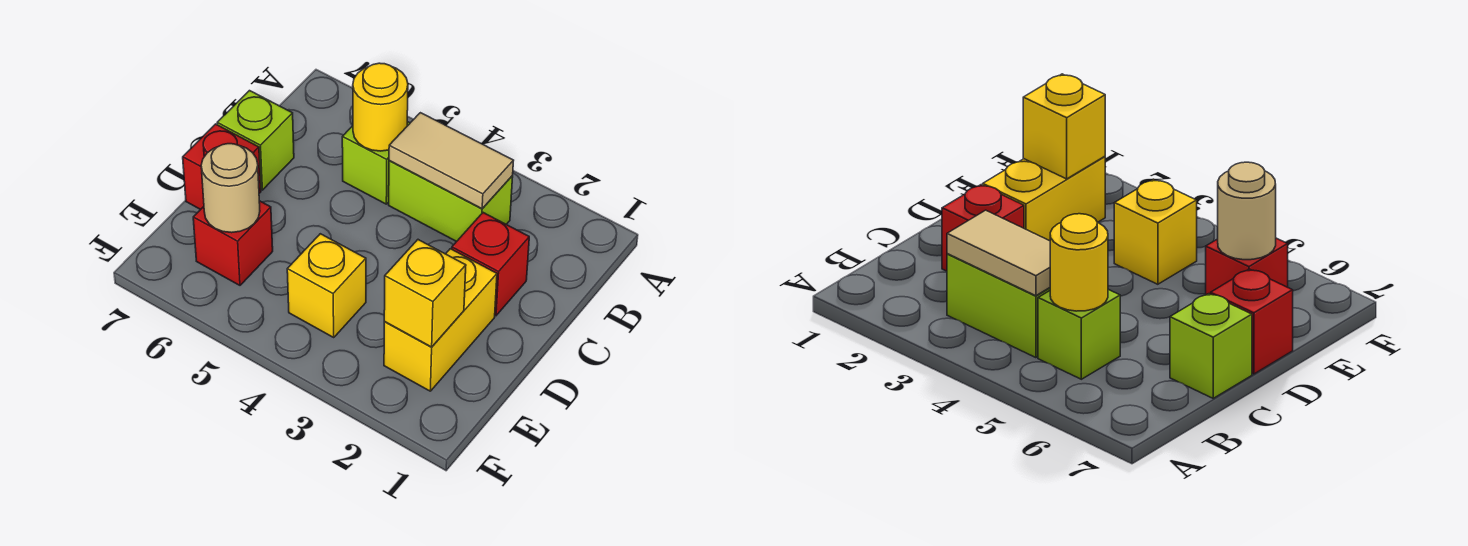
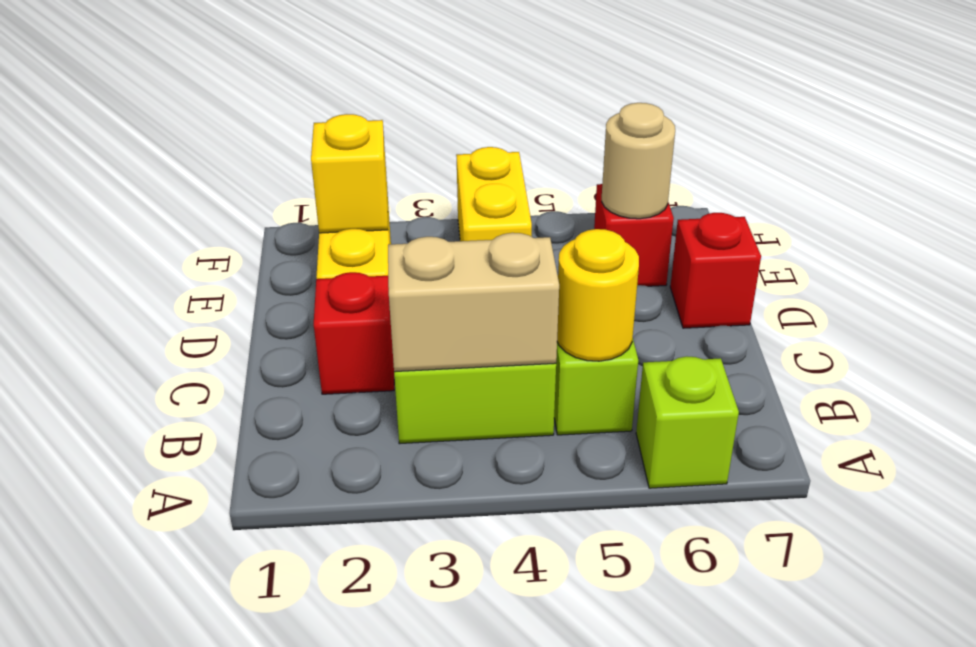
tan tile B3:B4 level 2 -> tan brick B3:B4 level 2
lime brick C7 level 1 -> lime brick A6 level 1
yellow brick E4 level 1 -> yellow brick E4:F4 level 1

